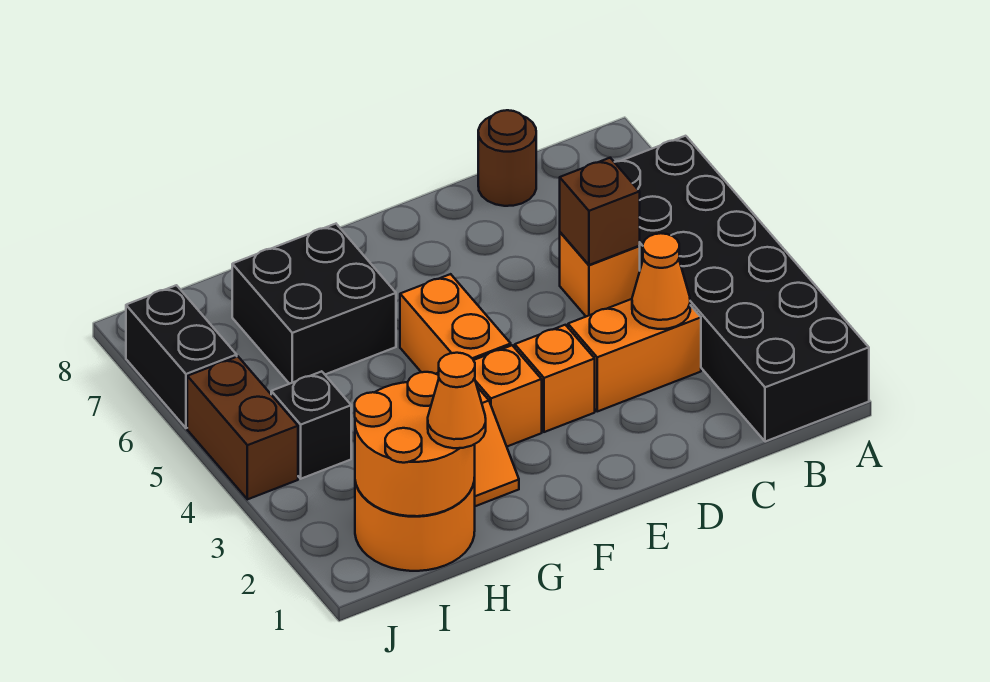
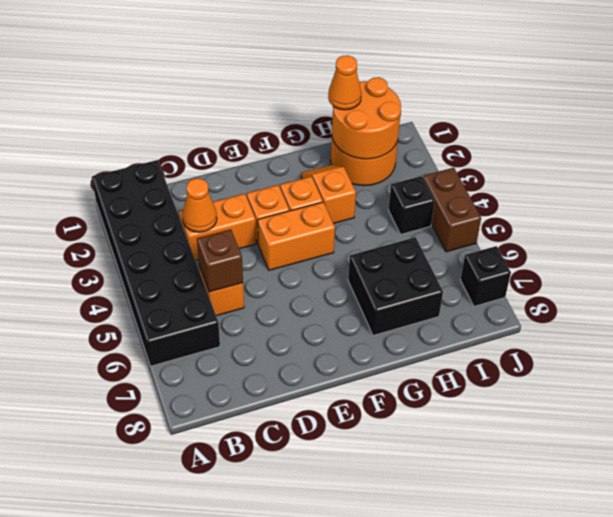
brown round brick C8 level 1 -> none
orange brick F4:F5 level 1 -> orange brick E4:F4 level 1
black brick J6:J7 level 1 -> black brick J7 level 1

